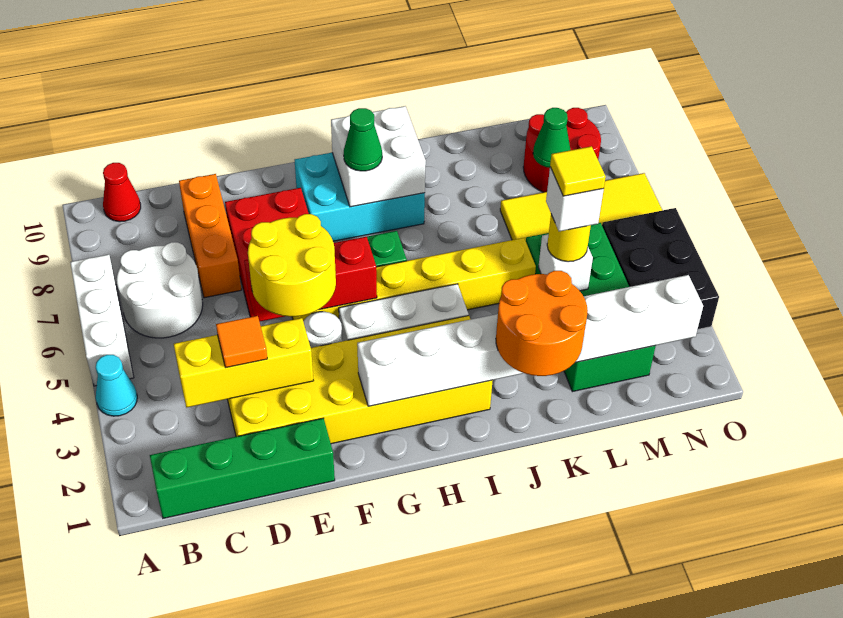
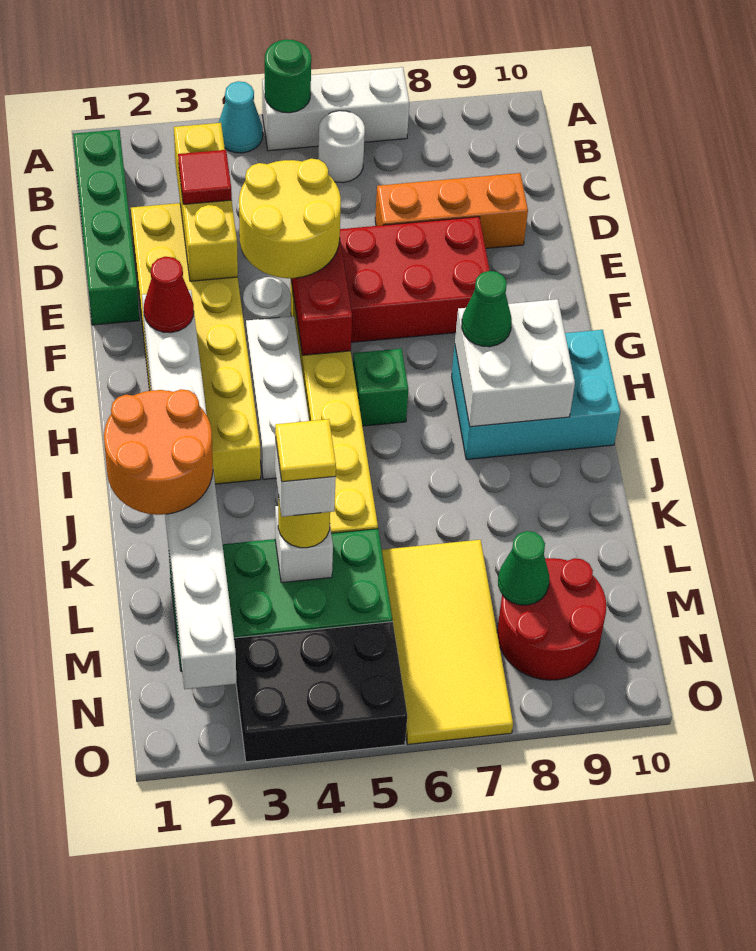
none -> green round brick A5 level 2
white round brick B6:C7 level 1 -> white round brick B6 level 1
red cone B10 level 1 -> red cone G2 level 3
orange tile D3 level 3 -> red tile D3 level 3
cyan brick G8:I9 level 1 -> cyan brick H8:I10 level 1

